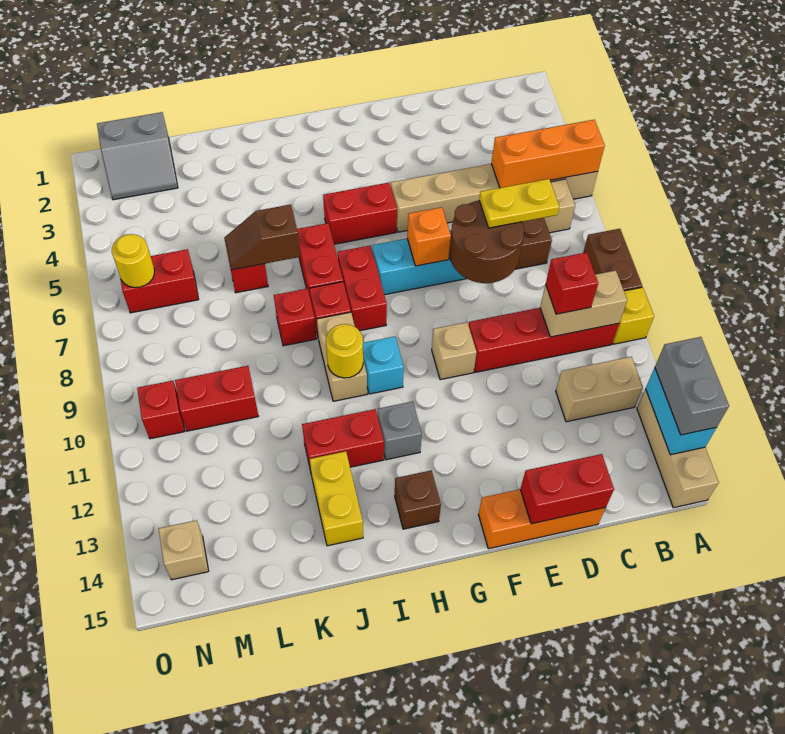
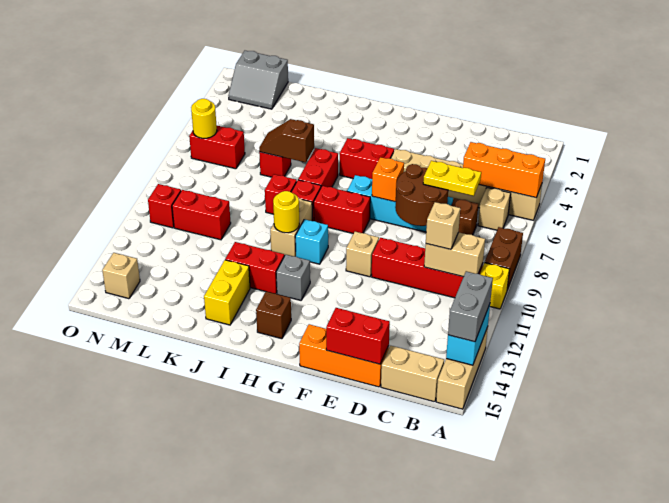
tan brick B12:C12 level 1 -> tan brick B15:C15 level 1
red brick C10 level 3 -> tan brick C10 level 3
red brick H7:H8 level 1 -> red brick G8:H8 level 1

